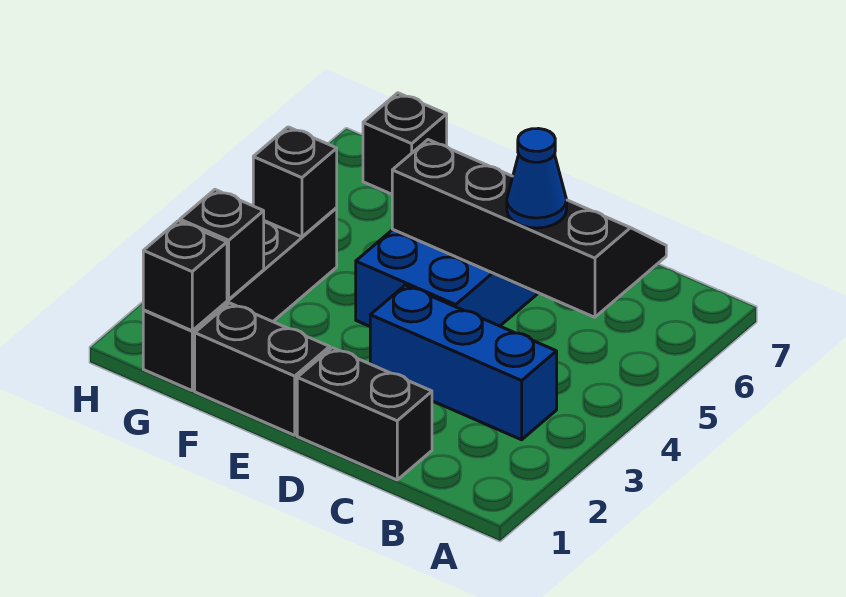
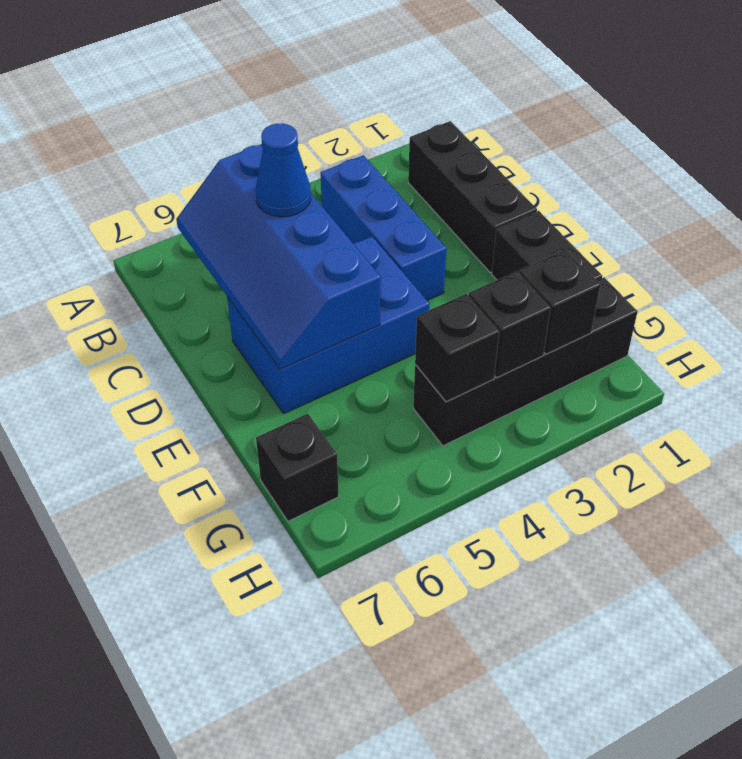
black slope B5:E6 level 2 top 5 -> blue slope B5:E6 level 2 top 5
black brick C1:D1 level 1 -> black brick B1:D1 level 1
black brick G1 level 2 -> black brick G3 level 2

